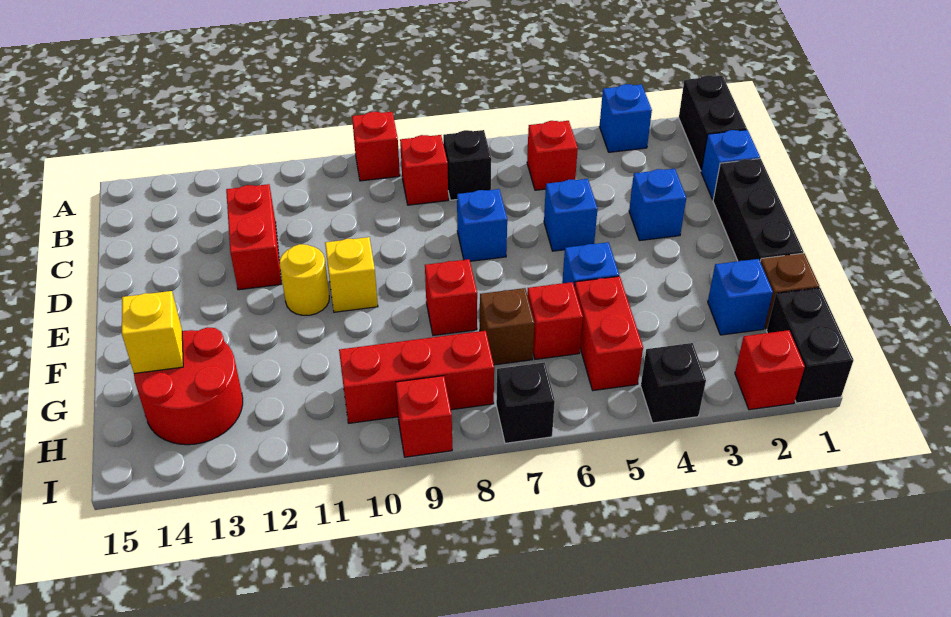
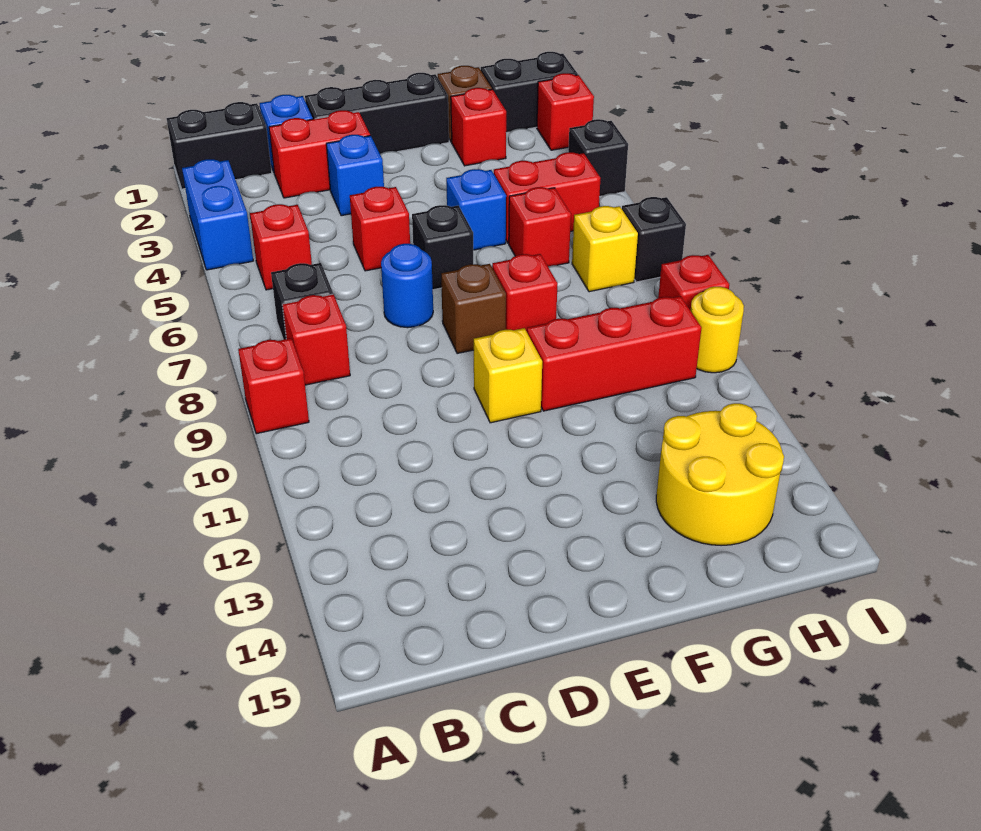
blue brick A3 level 1 -> blue brick A3:A4 level 1
red brick C12:D12 level 1 -> red brick C2:D2 level 1
blue brick D5 level 1 -> red brick D5 level 1
blue brick D7 level 1 -> blue round brick D7 level 1
none -> black brick E6 level 1
yellow round brick E11 level 1 -> yellow round brick I10 level 1
blue brick G2 level 1 -> red brick G2 level 1
brown brick G7 level 1 -> brown brick E8 level 1
red round brick G13:H14 level 1 -> yellow round brick G13:H14 level 1
yellow brick G14 level 2 -> yellow brick H7 level 1
red brick H8:H10 level 1 -> red brick F10:H10 level 1

